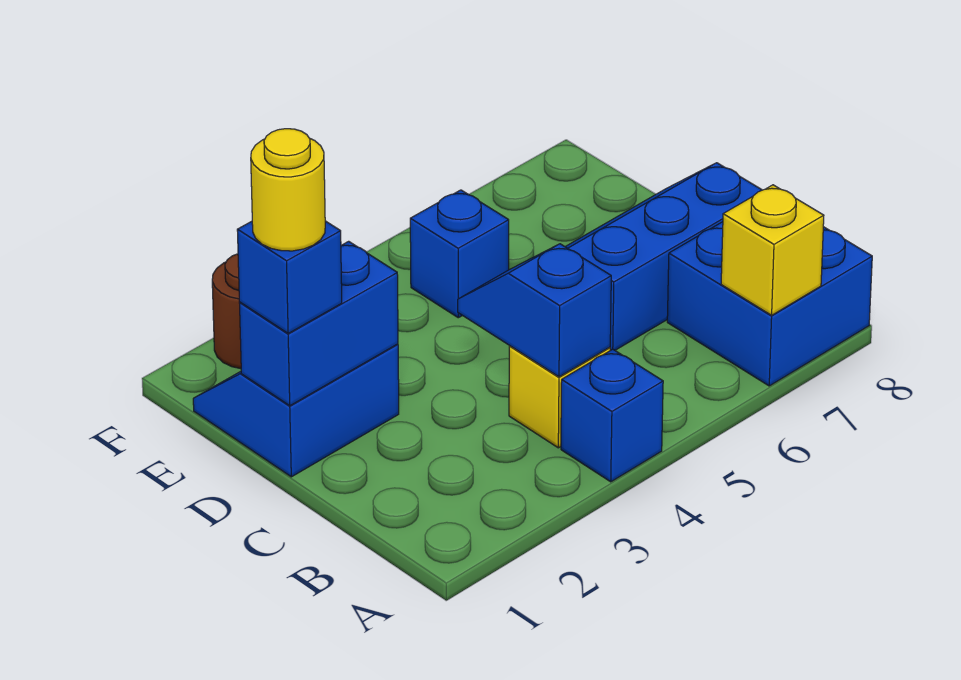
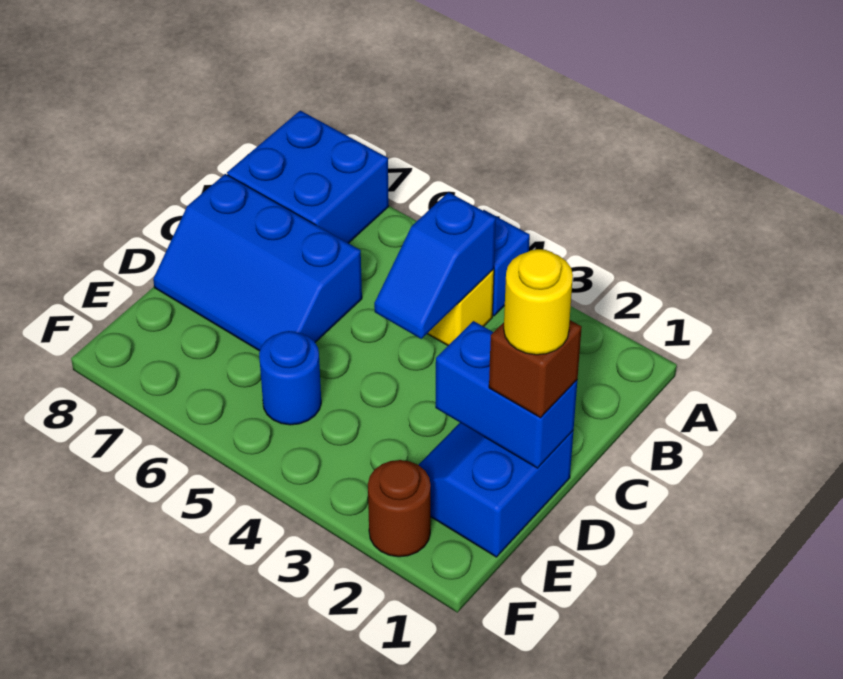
yellow brick A7 level 2 -> none
blue slope D1:E2 level 1 top D -> blue slope D1:E2 level 1 top 1
blue brick D1 level 3 -> brown brick D1 level 3
blue brick E5 level 1 -> blue round brick E5 level 1

